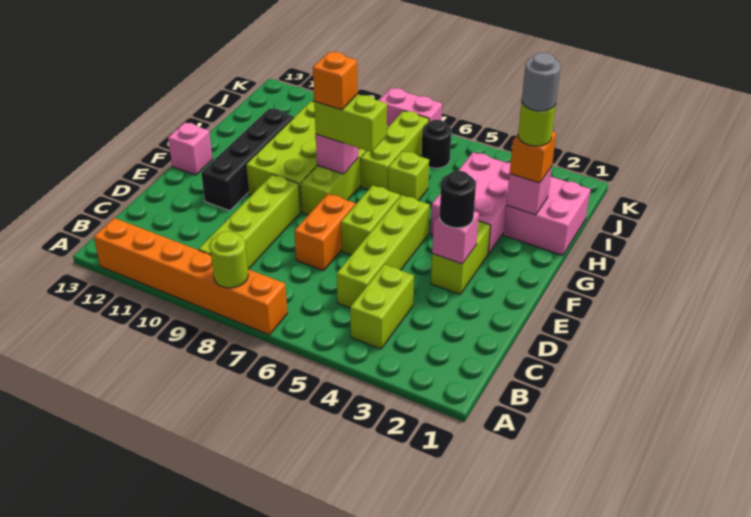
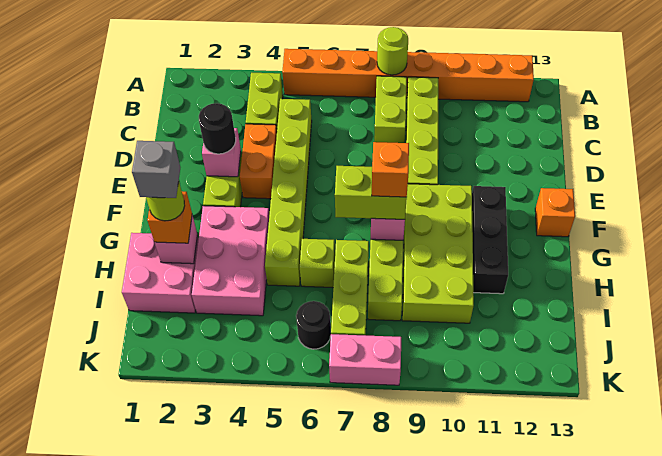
orange brick A7:A12 level 1 -> orange brick A5:A12 level 1
lime brick C5:F5 level 1 -> lime brick C5:H5 level 1
orange brick D7:E7 level 1 -> orange brick D4:E4 level 1
lime brick E6:F6 level 1 -> lime brick B8:C8 level 1
black brick E11:H11 level 1 -> black brick F11:H11 level 1
pink brick F13 level 1 -> orange brick F13 level 1
grey round brick H2 level 5 -> grey brick H2 level 5

